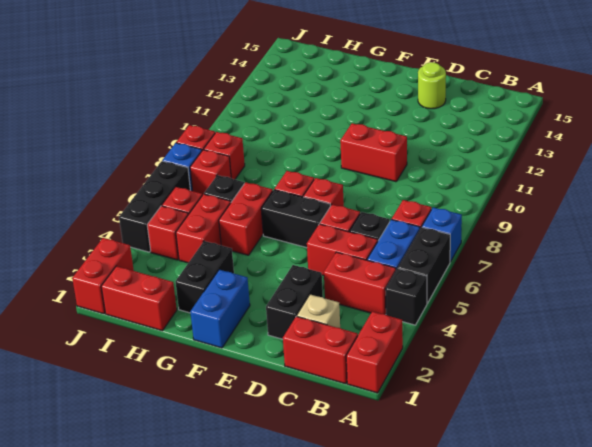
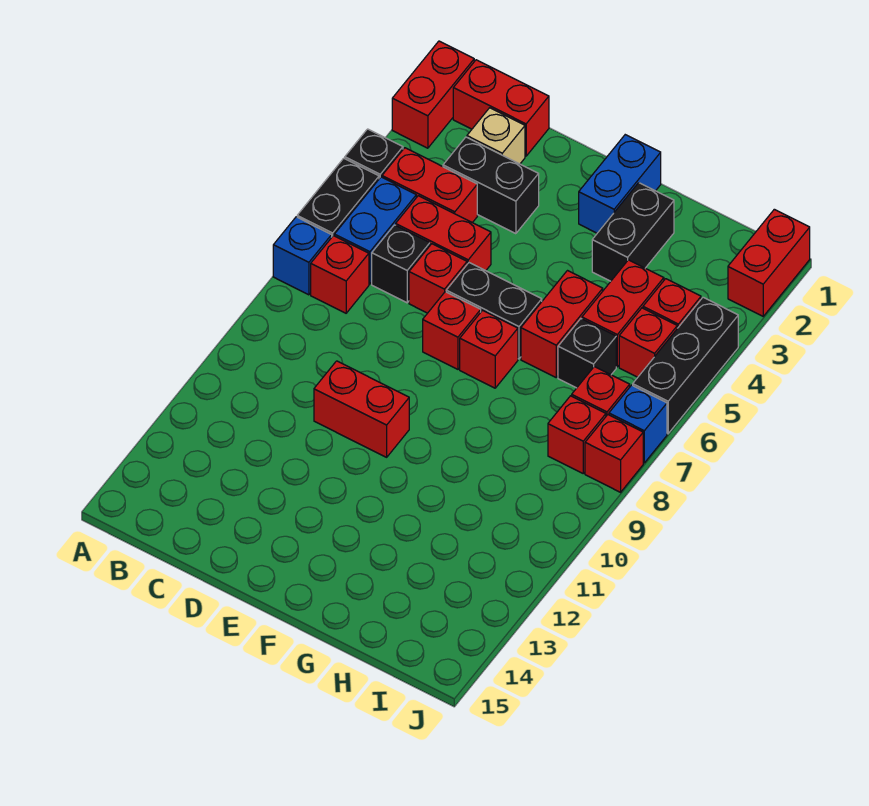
black brick D2:D3 level 1 -> black brick C3:D3 level 1
lime round brick D14 level 1 -> none
red brick H1:I1 level 1 -> none

